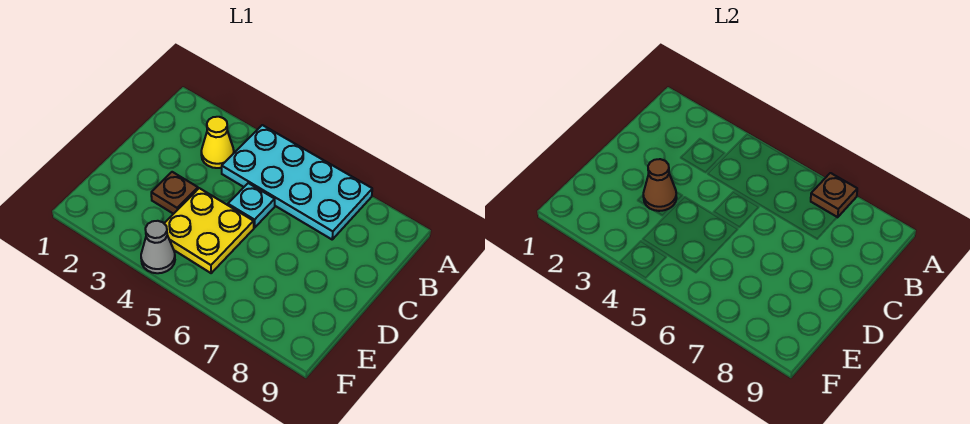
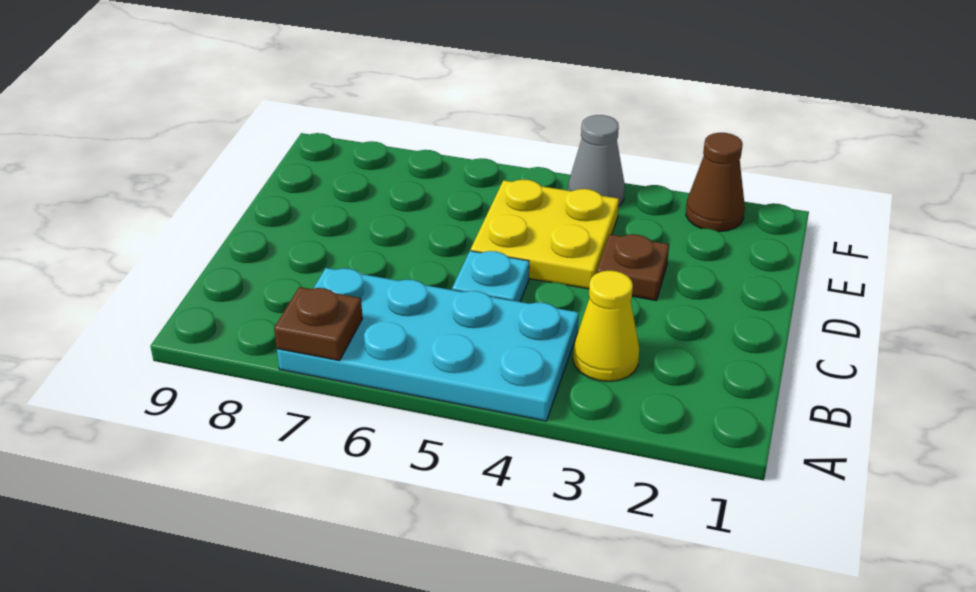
brown cone D3 level 2 -> brown cone F2 level 1

